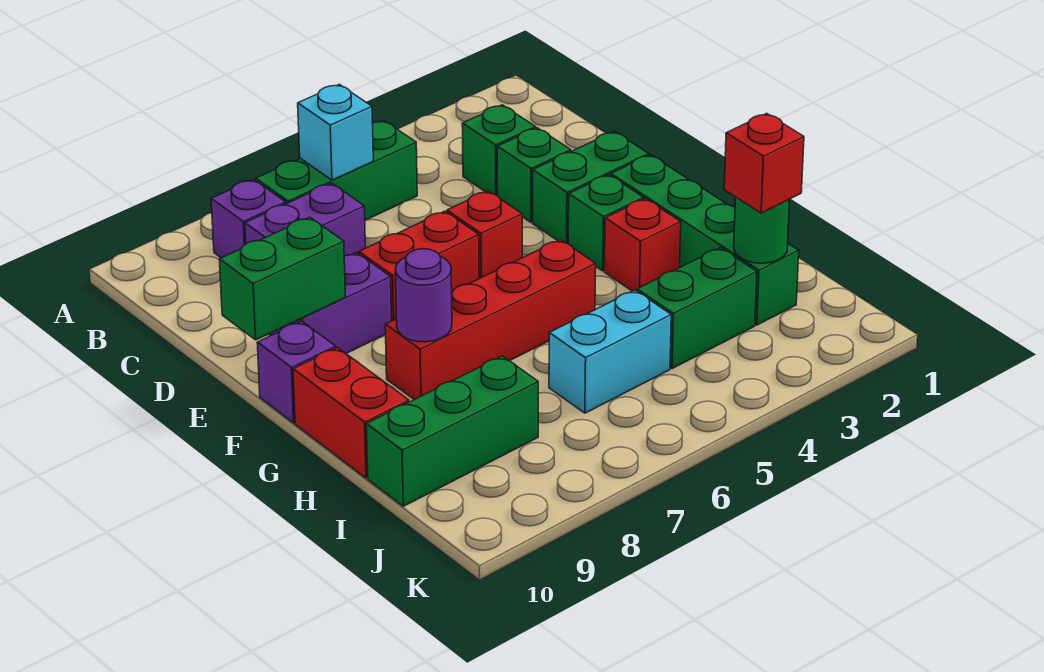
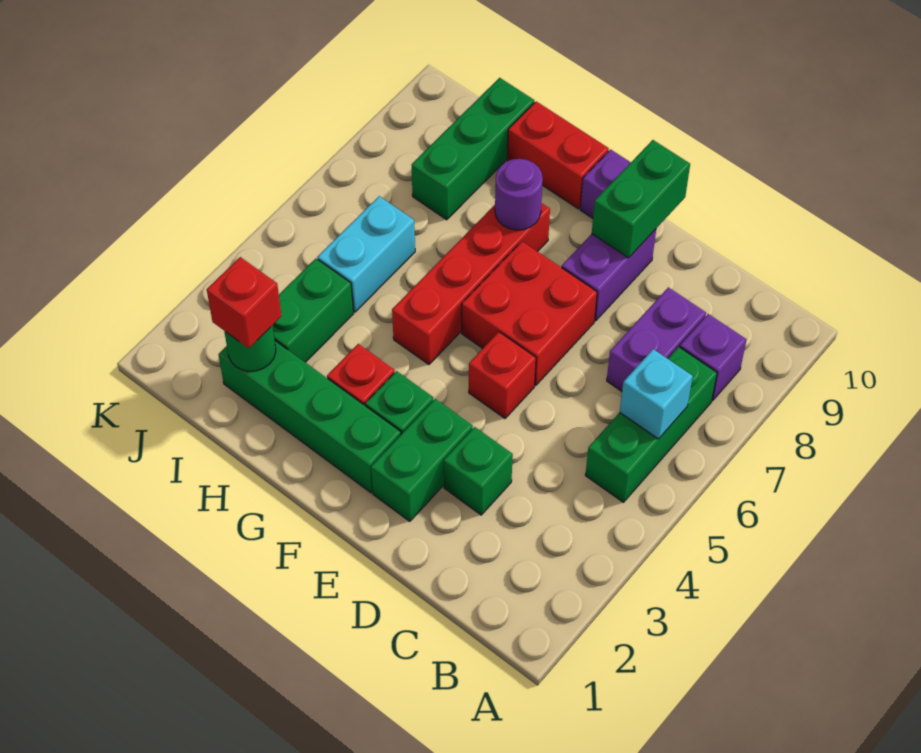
green brick C3 level 1 -> none
red brick E6:E7 level 1 -> red brick E6:F7 level 1

